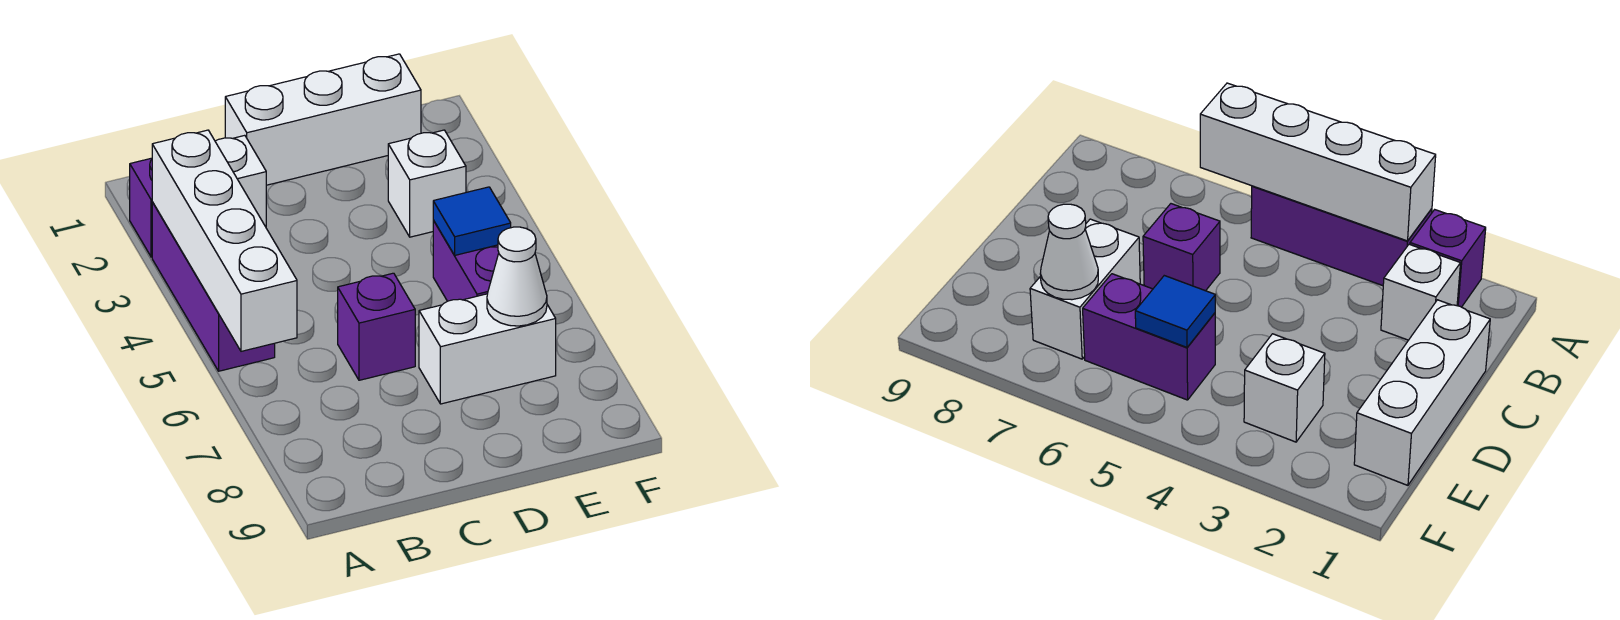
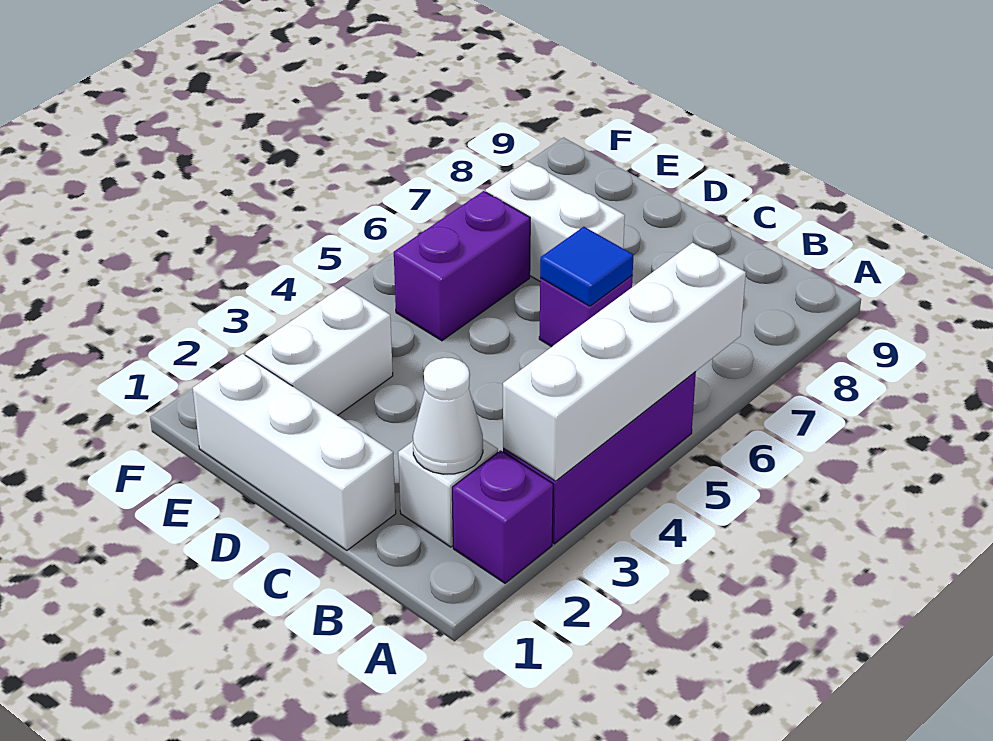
white brick E3 level 1 -> white brick E2:E3 level 1
blue tile E5 level 2 -> blue tile C6 level 2
white cone E7 level 2 -> white cone B2 level 2

